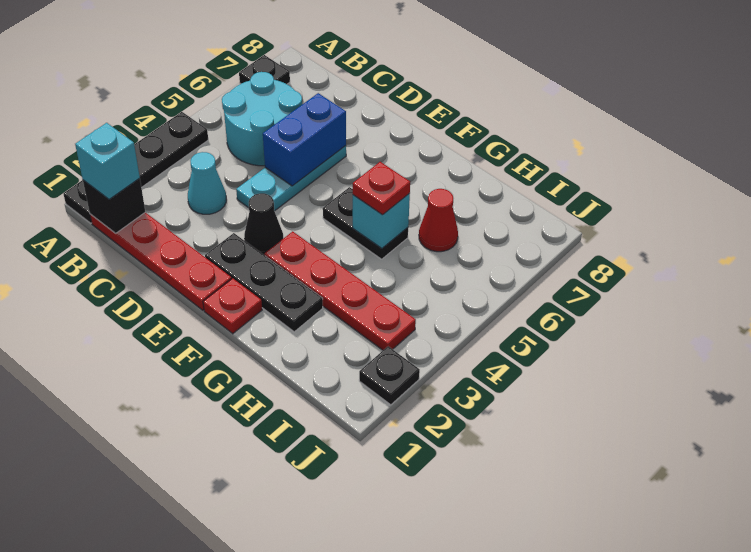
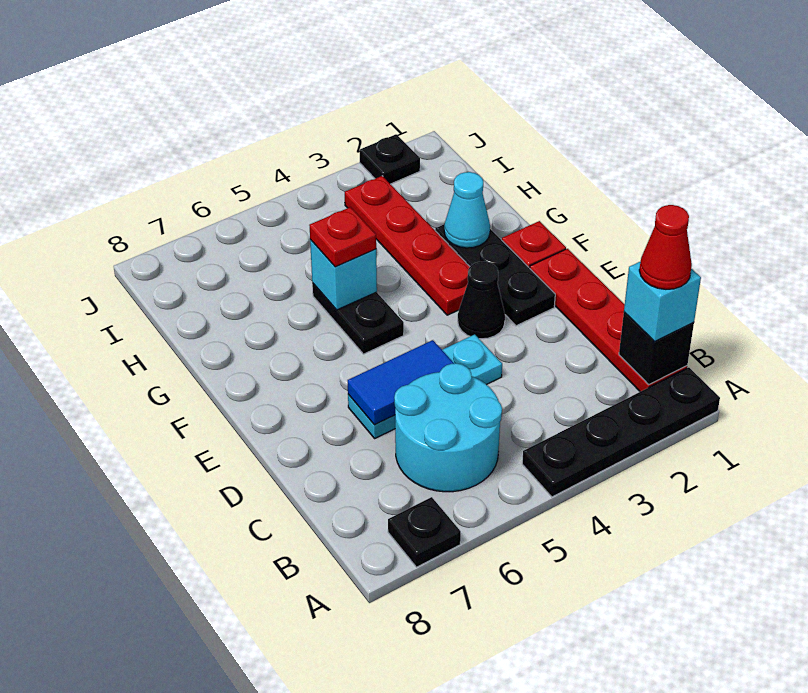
cyan cone C3 level 1 -> cyan cone G2 level 2
blue brick D5:D6 level 2 -> blue tile D5:D6 level 2
red cone H6 level 1 -> red cone B1 level 4

